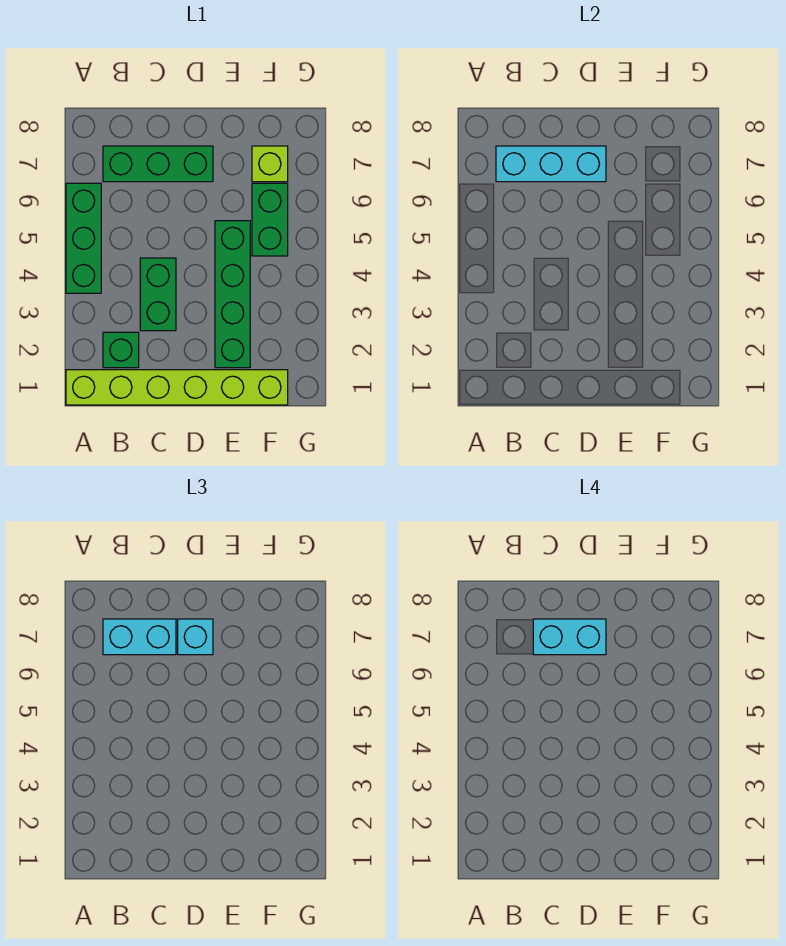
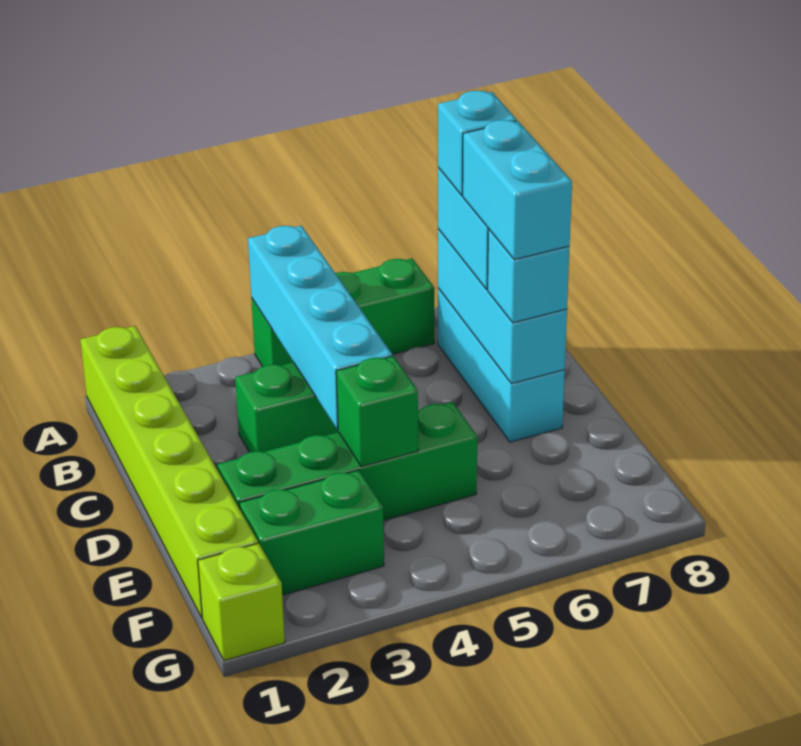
none -> cyan brick A4:D4 level 2
green brick B2 level 1 -> green brick E4 level 2
green brick B7:D7 level 1 -> cyan brick B7:D7 level 1
none -> cyan brick B7 level 4
green brick F5:F6 level 1 -> green brick F2:F3 level 1
lime brick F7 level 1 -> lime brick G1 level 1

